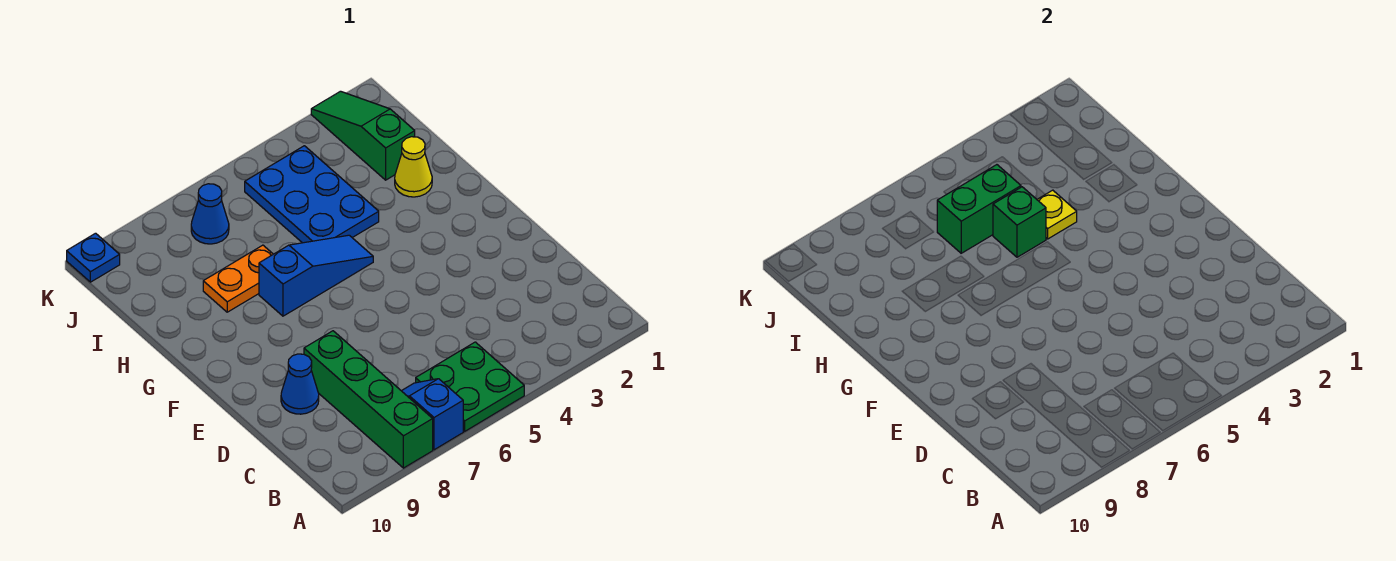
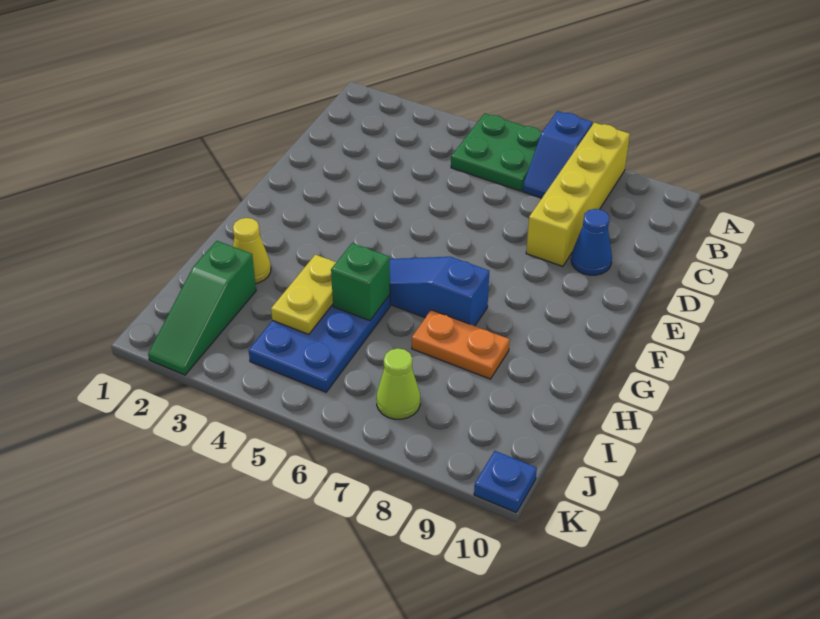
green brick A8:D8 level 1 -> yellow brick A8:D8 level 1
yellow plate H4 level 2 -> yellow plate H4:I4 level 2
green brick I5:I6 level 2 -> none
blue cone J7 level 1 -> lime cone J7 level 1

